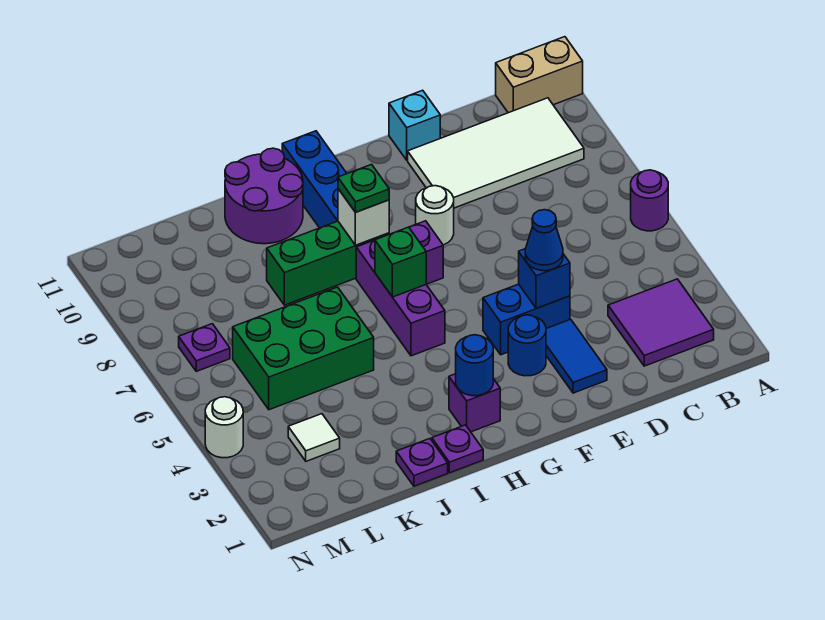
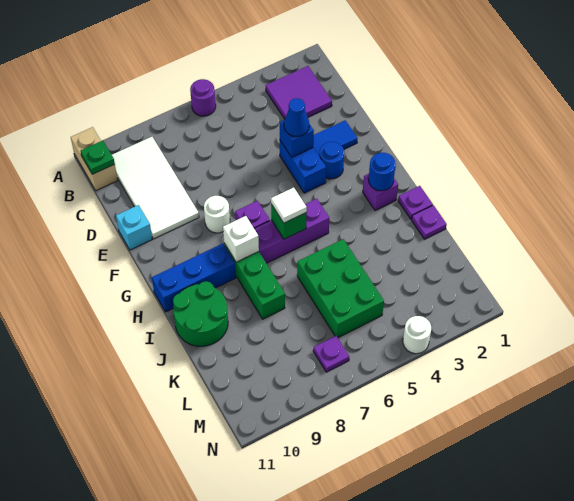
green plate H8 level 3 -> green plate B11 level 2
purple round brick I10:J11 level 1 -> green round brick I10:J11 level 1
white tile L3 level 1 -> white tile H6 level 3

